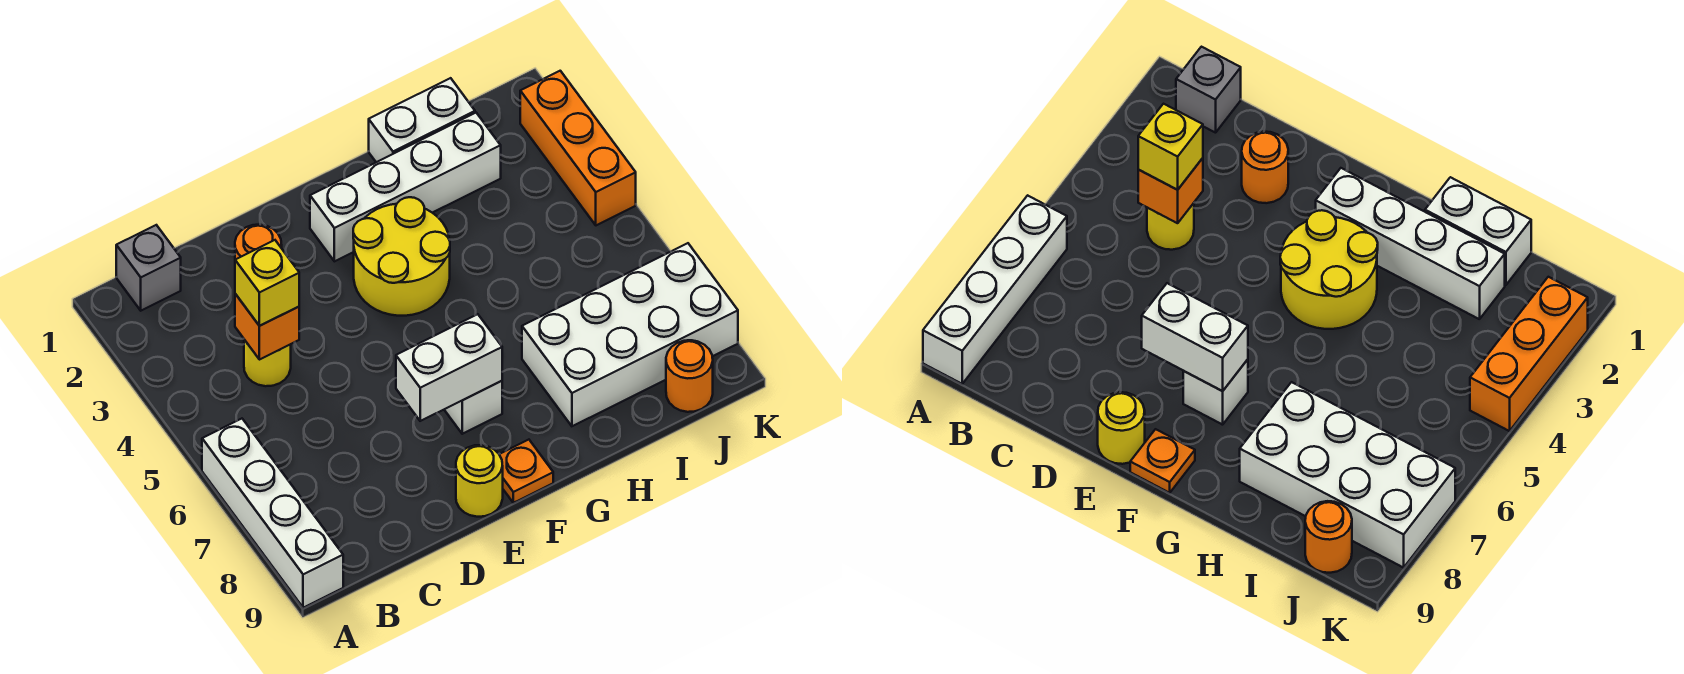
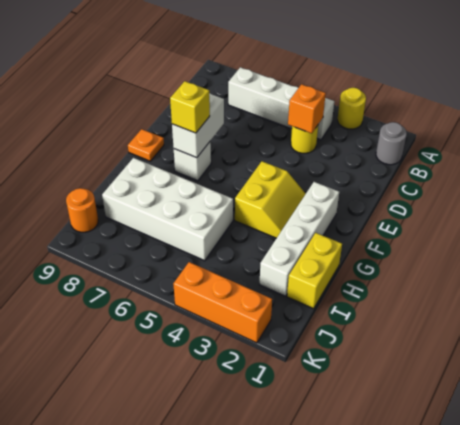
white brick A6:A9 level 1 -> white brick B4:B7 level 1
grey brick B1 level 1 -> grey round brick B1 level 1
yellow brick C4 level 3 -> yellow brick F7 level 3
orange round brick D2 level 1 -> none
yellow round brick E9 level 1 -> yellow round brick A3 level 1
yellow round brick F3:G4 level 1 -> yellow slope F3:G4 level 1 top 4
white brick H1:I1 level 1 -> yellow brick H1:I1 level 1
white brick H7:K8 level 1 -> white brick H5:I8 level 1

